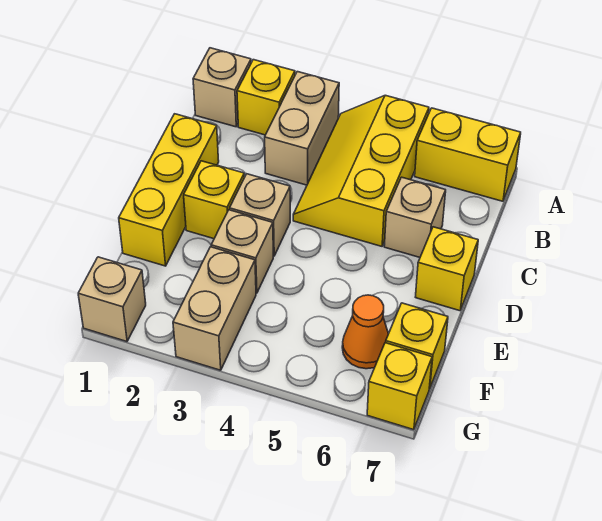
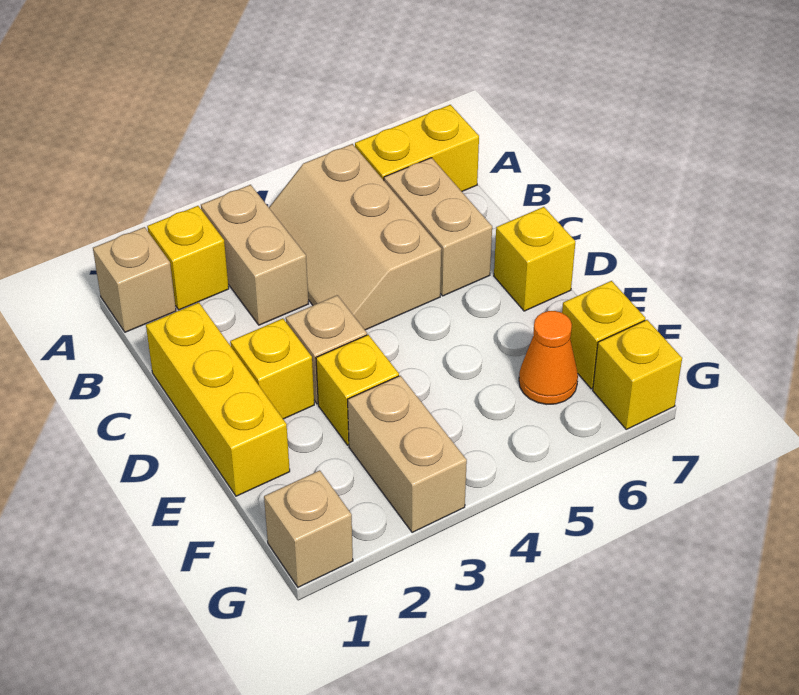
yellow slope A4:C5 level 1 top 5 -> tan slope A4:C5 level 1 top 5
tan brick C6 level 1 -> tan brick B6:C6 level 1
tan brick E3 level 1 -> yellow brick E3 level 1

